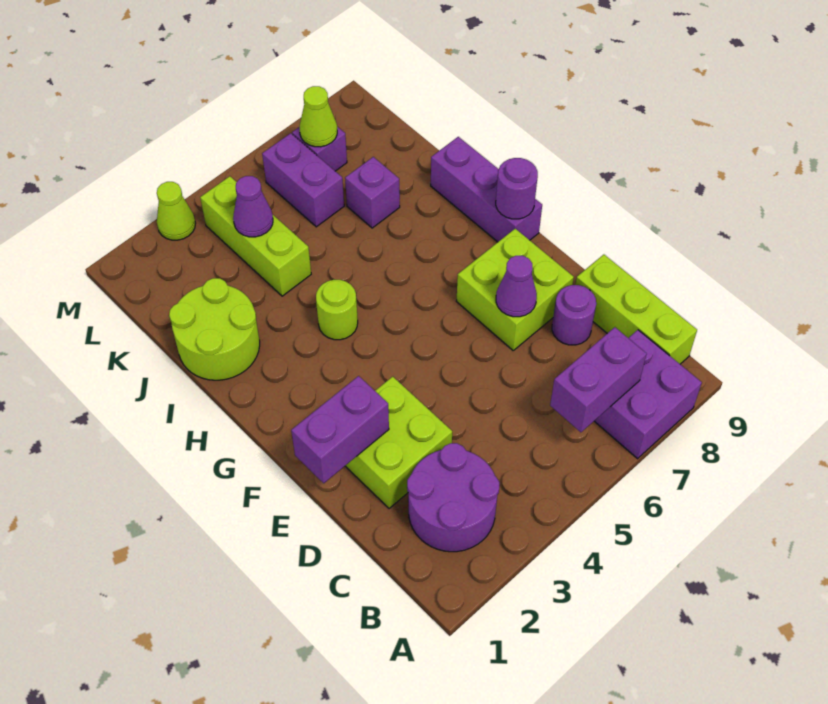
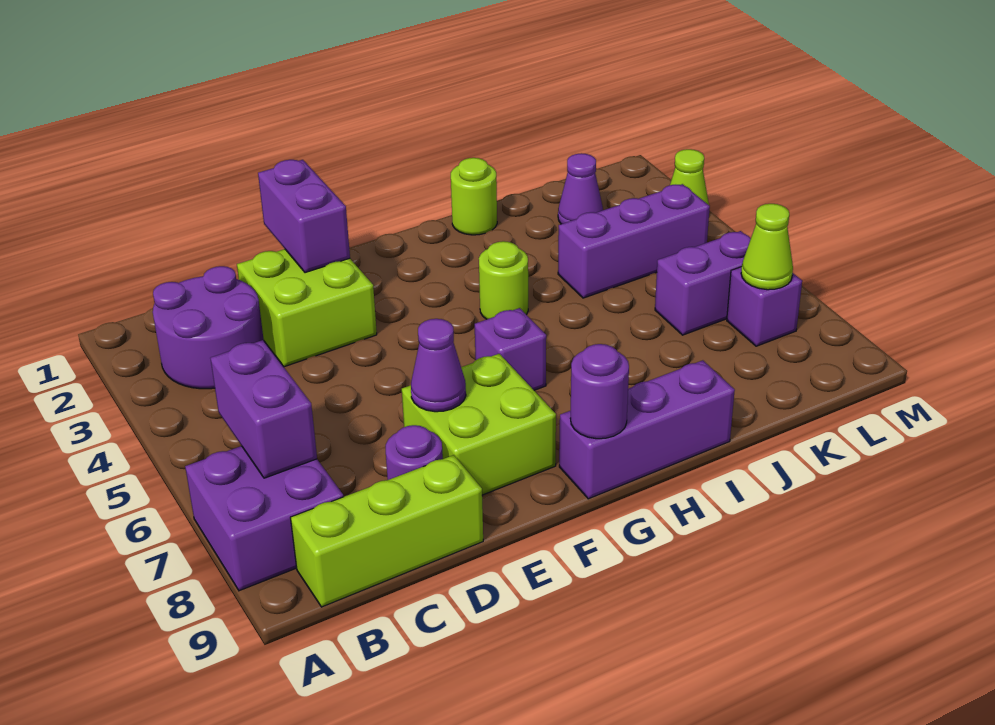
lime round brick I1:J2 level 1 -> lime round brick I1 level 1
lime brick J4:L4 level 1 -> purple brick J4:L4 level 1
purple brick J7 level 1 -> purple brick G6 level 1
purple cone K4 level 2 -> purple cone K2 level 1

